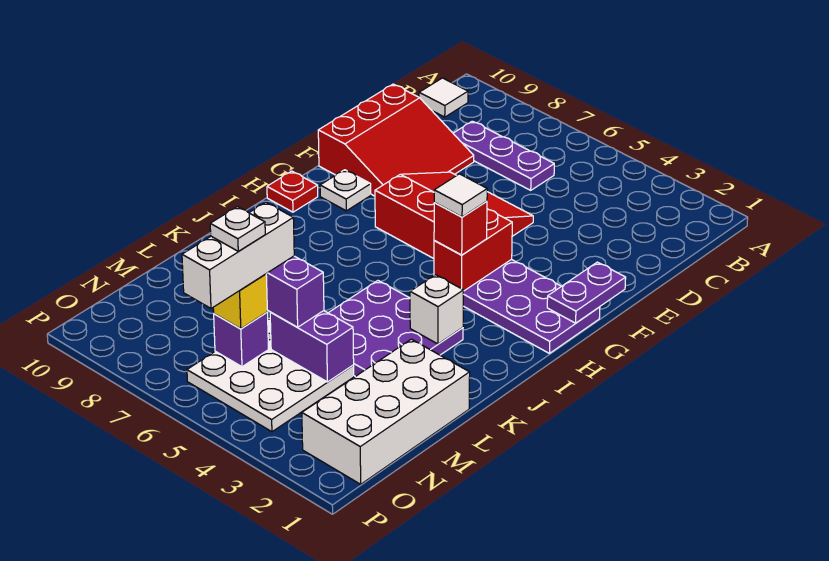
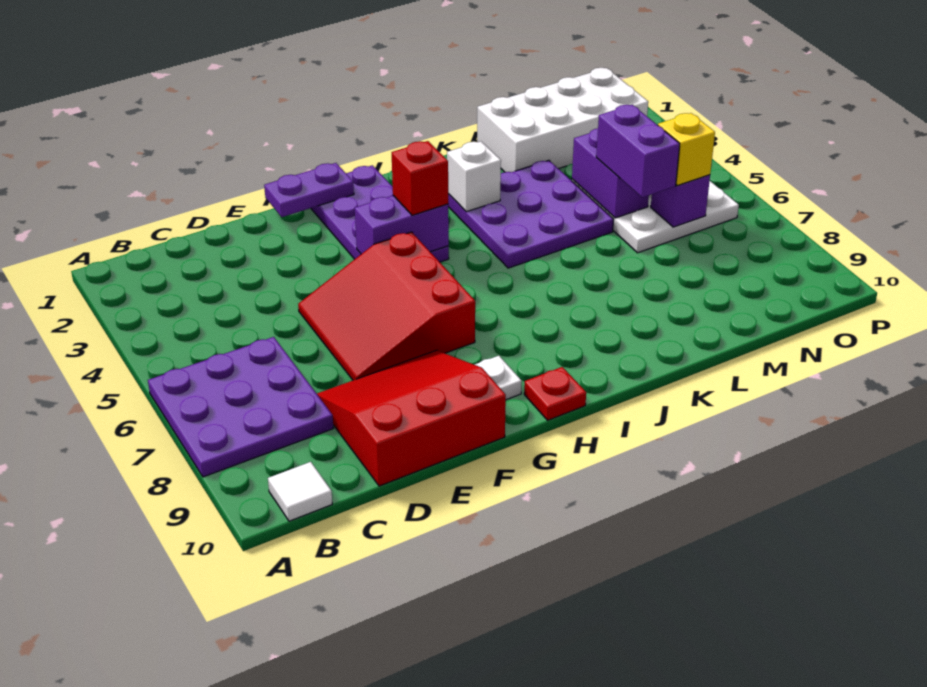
purple plate C6:C8 level 1 -> purple plate A6:C8 level 1
red brick G4:H4 level 2 -> purple brick G4:H4 level 2
white tile H4 level 4 -> none
white brick M6:O6 level 4 -> none
white plate N6 level 5 -> none

